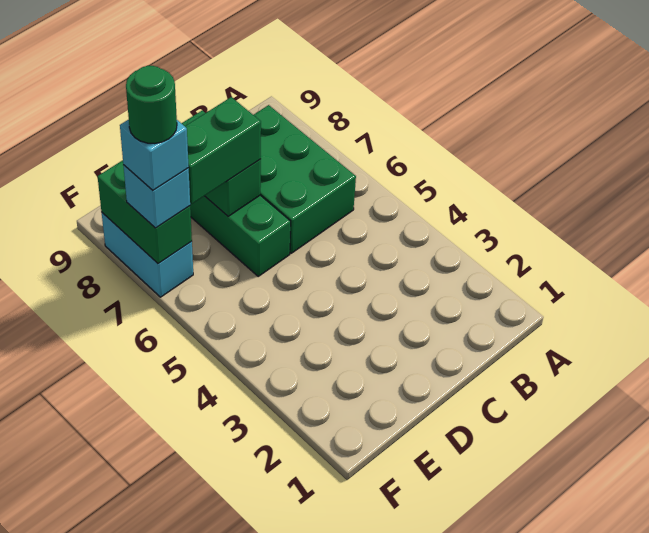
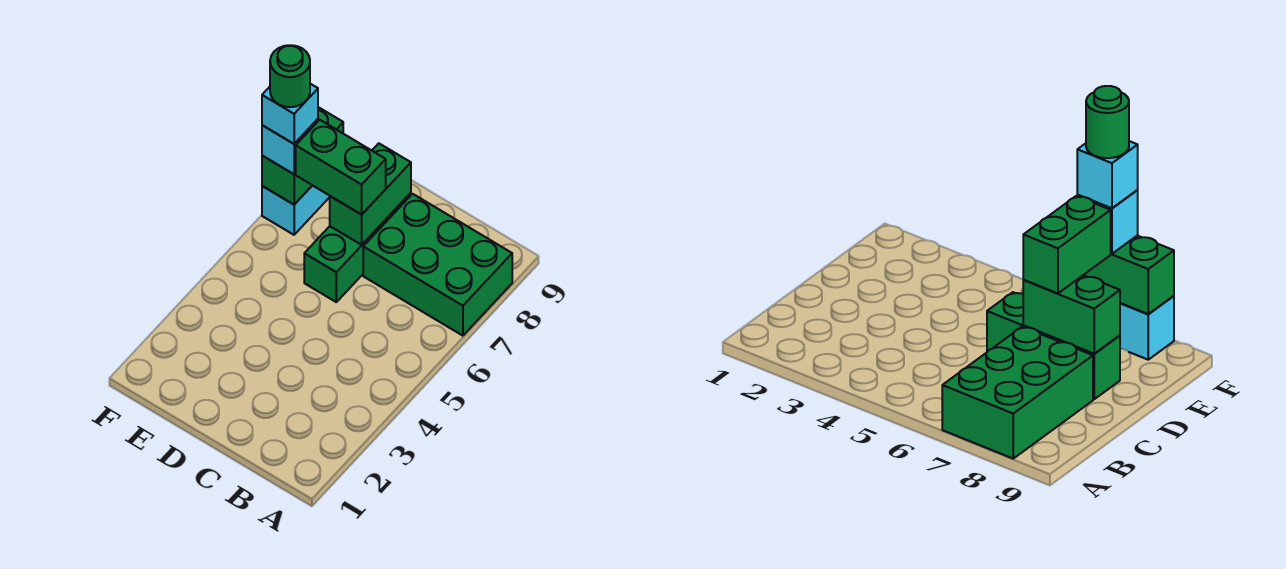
green brick B6:C8 level 1 -> green brick A7:C8 level 1

